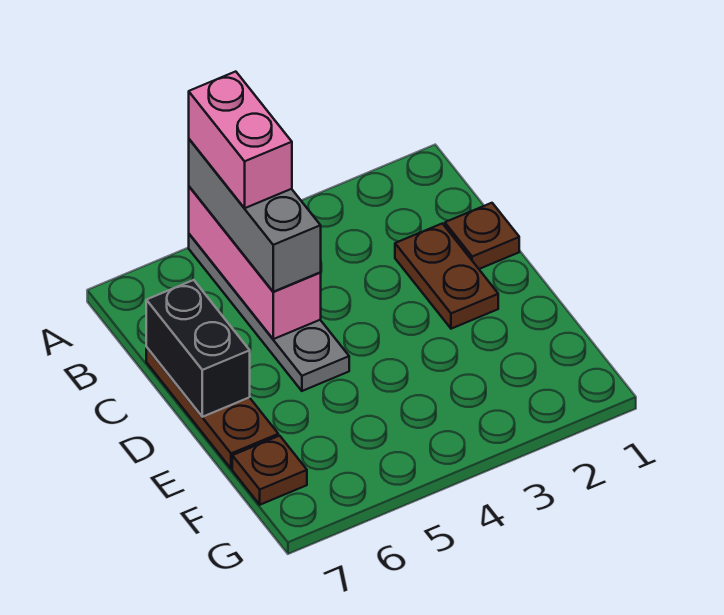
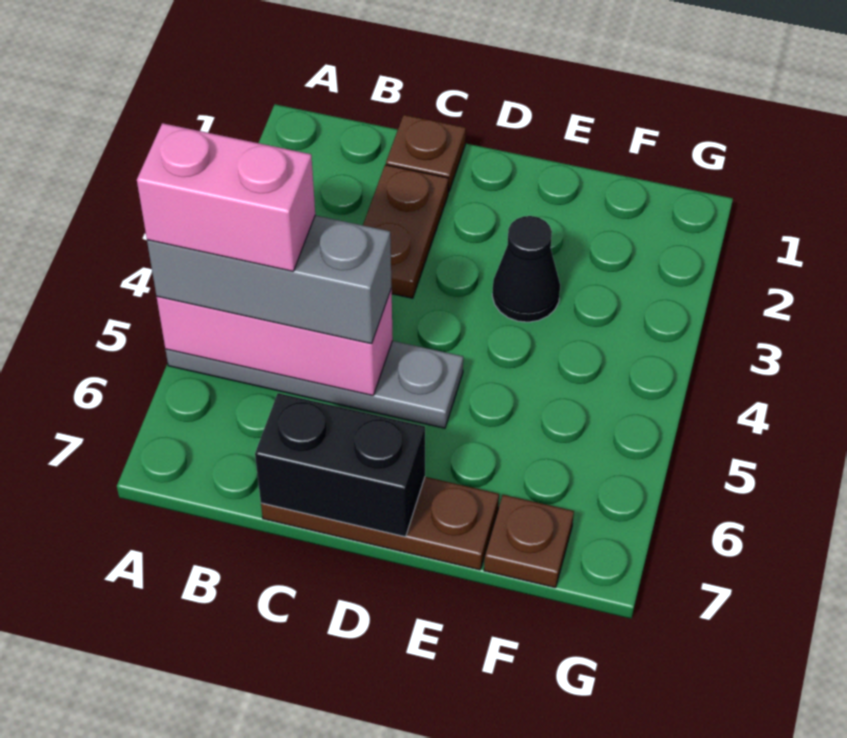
brown plate C2:D2 level 1 -> brown plate C2:C3 level 1
none -> black cone E3 level 1

